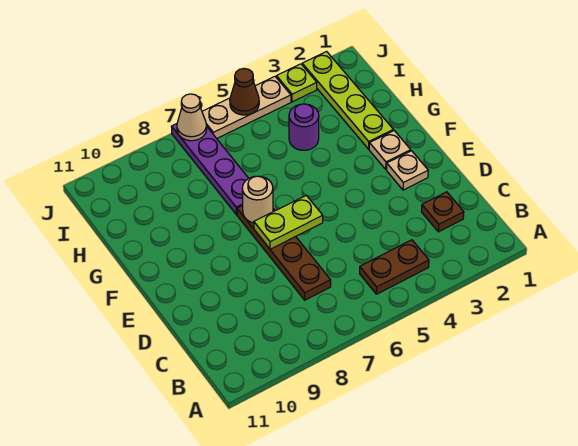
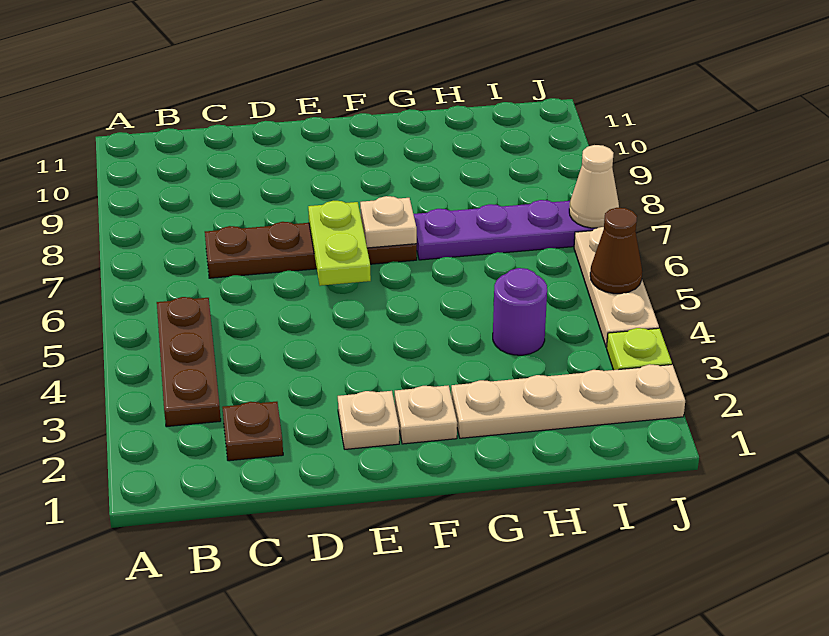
brown plate B4:B5 level 1 -> brown plate B3:B5 level 1
tan round brick F7 level 2 -> tan plate F7 level 2
lime plate G2:J2 level 1 -> tan plate G2:J2 level 1

